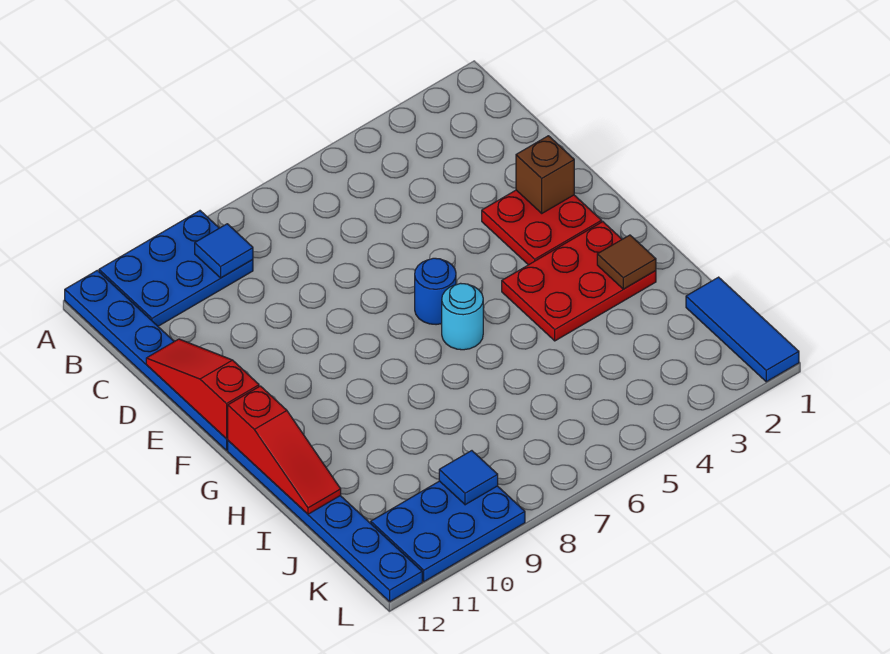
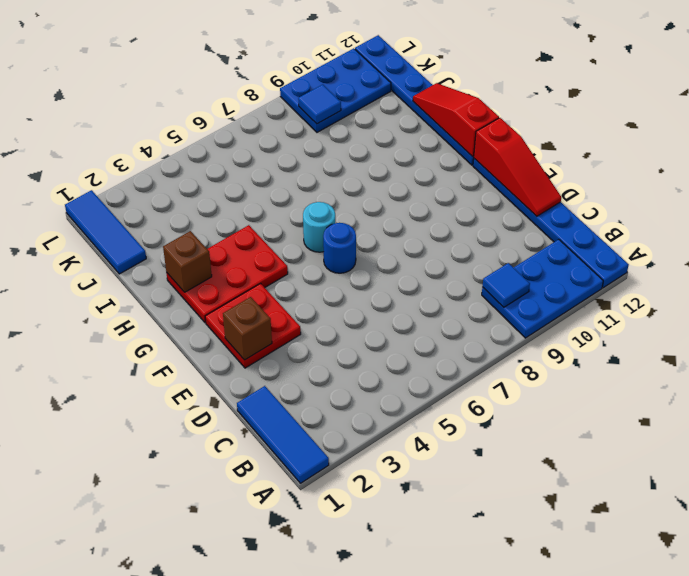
none -> blue tile A1:C1 level 1
brown tile H2 level 2 -> brown brick H2 level 2

